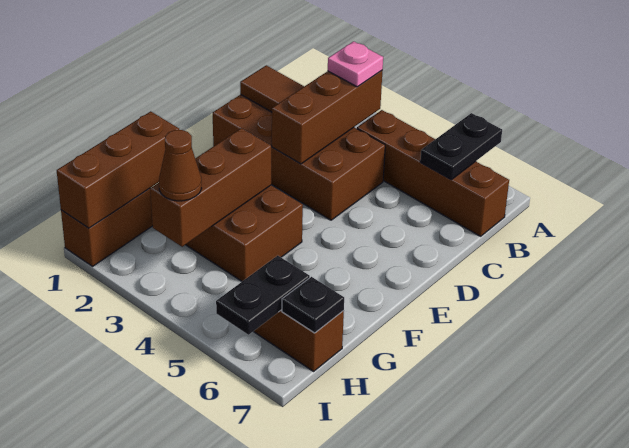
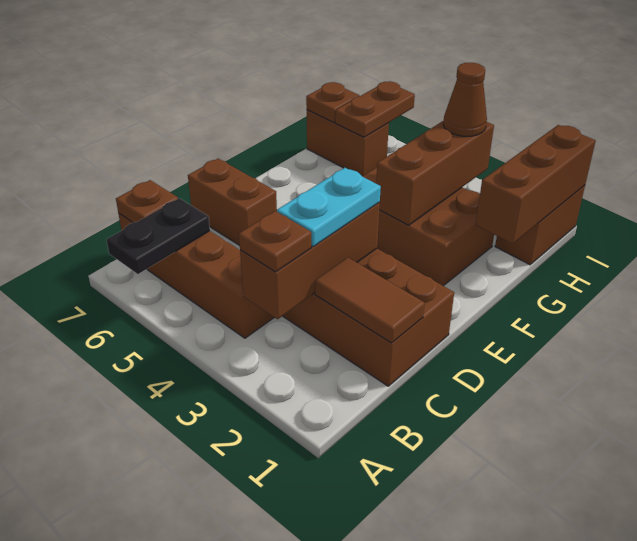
pink plate B3 level 3 -> brown plate B3 level 3
none -> brown plate B7 level 2
none -> cyan plate C3:D3 level 3
none -> brown brick D6:D7 level 1
black plate H6:I6 level 2 -> brown plate H6:I6 level 2
black plate H7 level 2 -> brown plate H7 level 2

